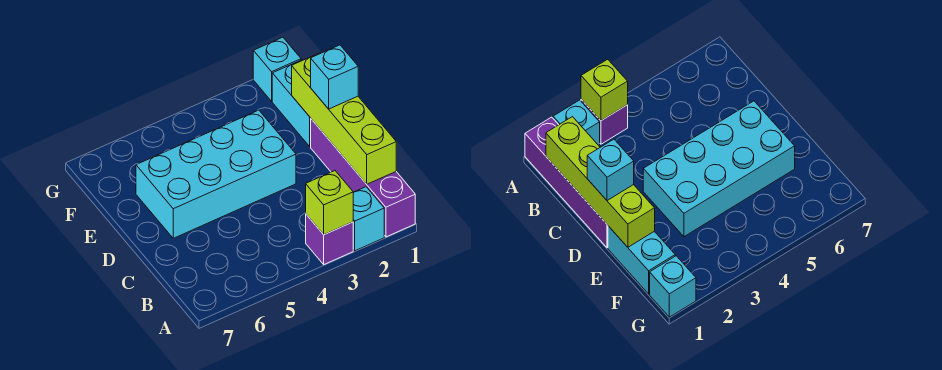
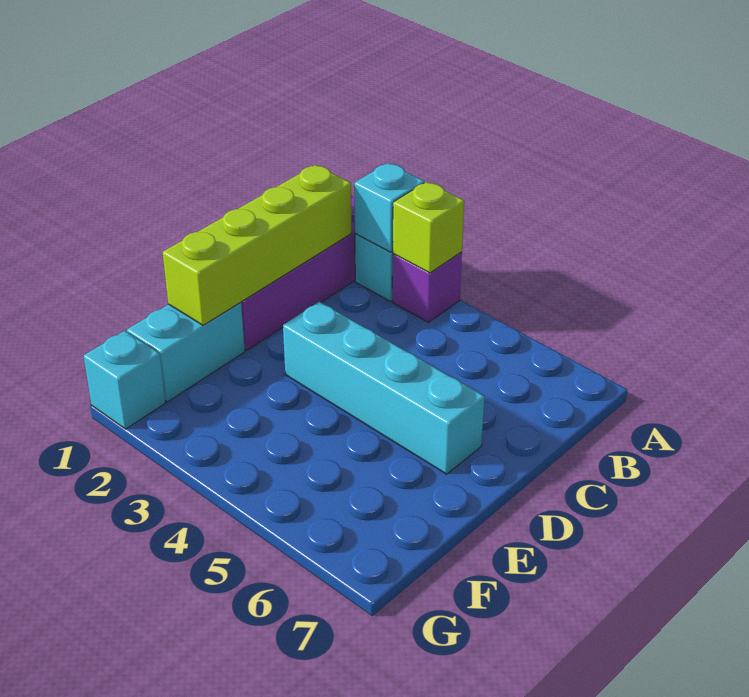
cyan brick D1 level 3 -> cyan brick A2 level 2
cyan brick D3:E6 level 1 -> cyan brick D3:D6 level 1

